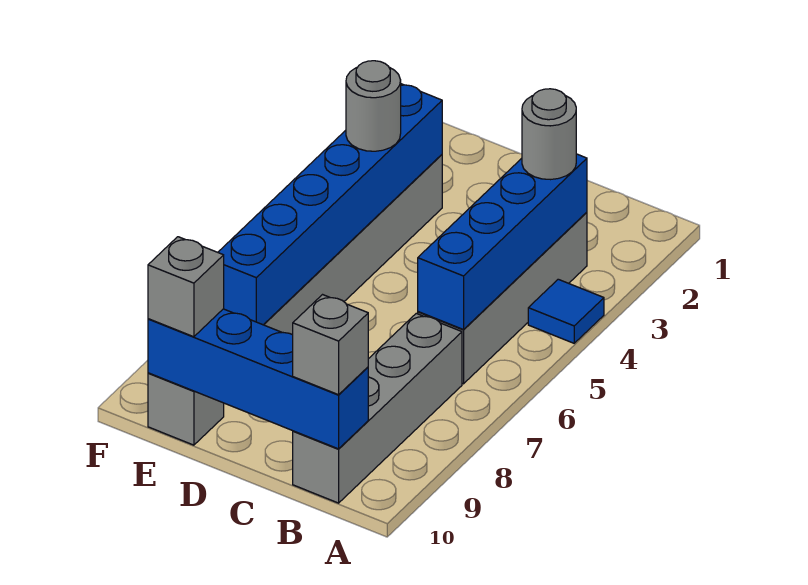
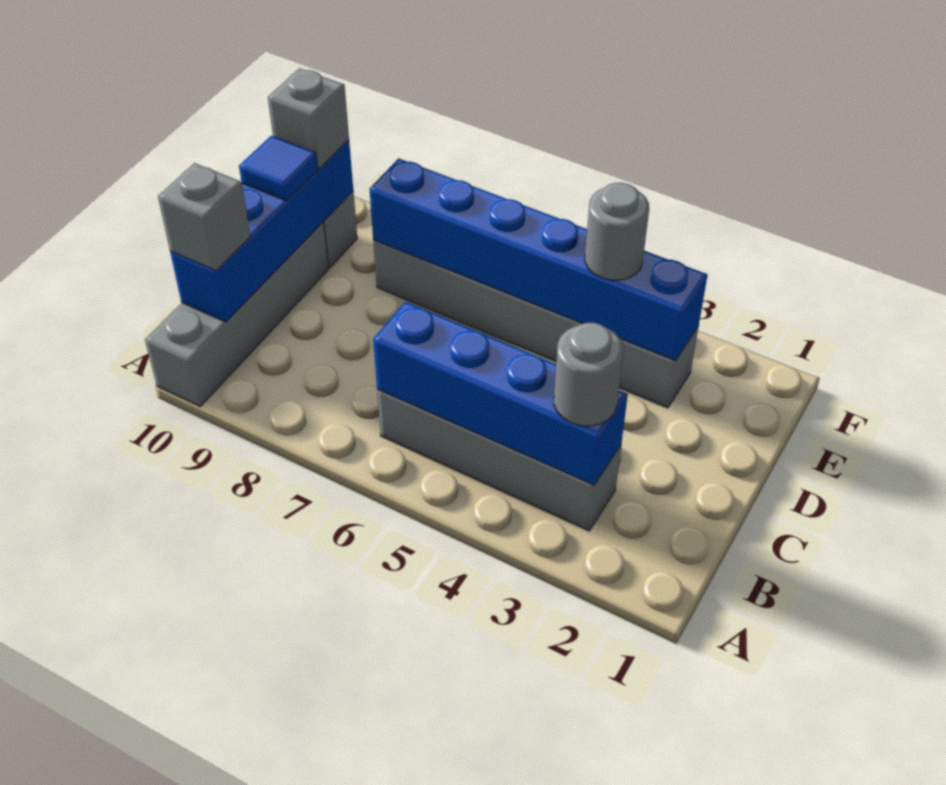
blue tile A4 level 1 -> blue tile D10 level 3
grey brick B7:B10 level 1 -> grey brick A10:D10 level 1

